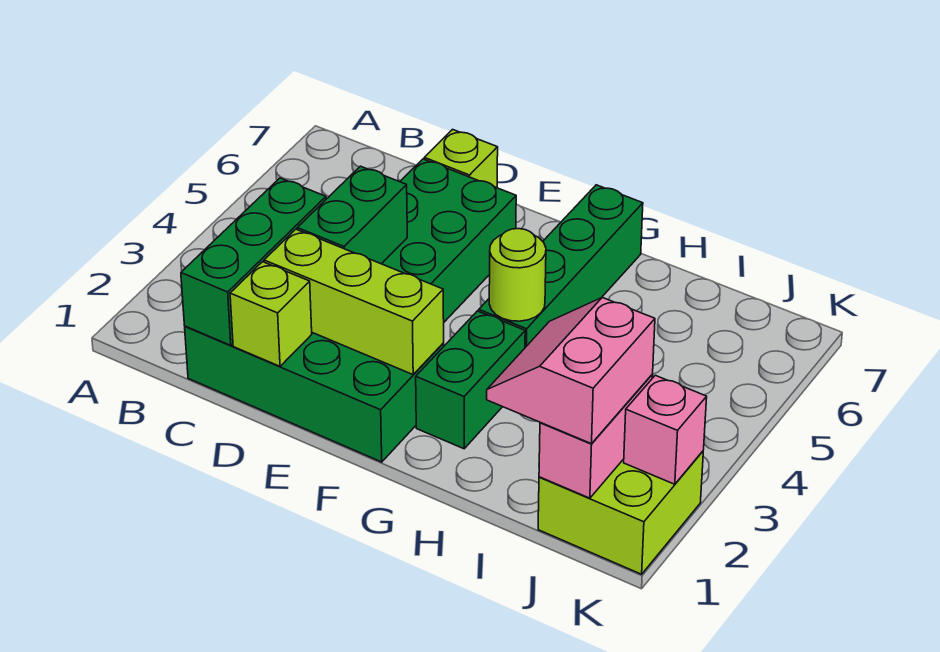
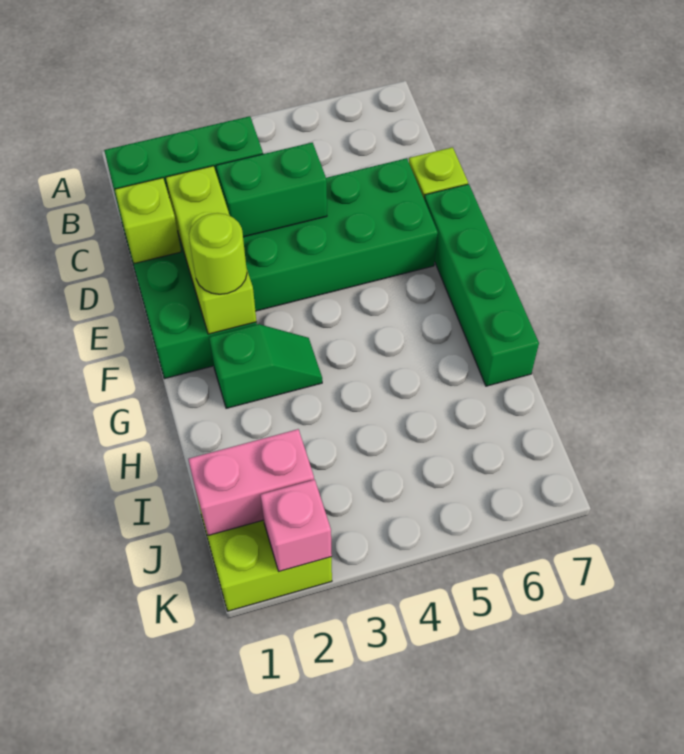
green brick G2:G3 level 1 -> green slope G2:G3 level 1 top 2
green brick G4:G7 level 1 -> green brick E7:H7 level 1
lime round brick G4 level 2 -> lime round brick F2 level 3
pink slope I1:J2 level 3 top J -> none

